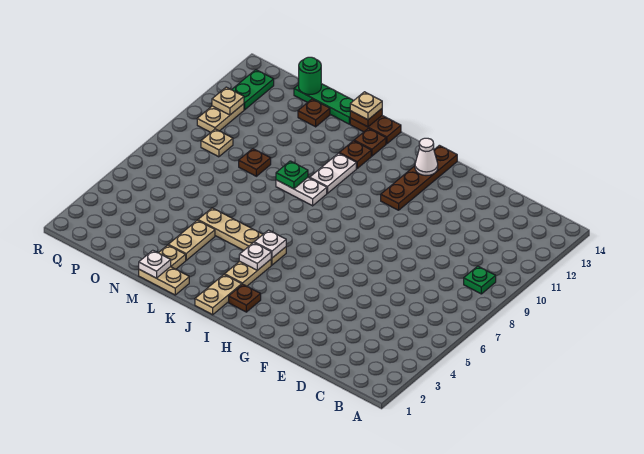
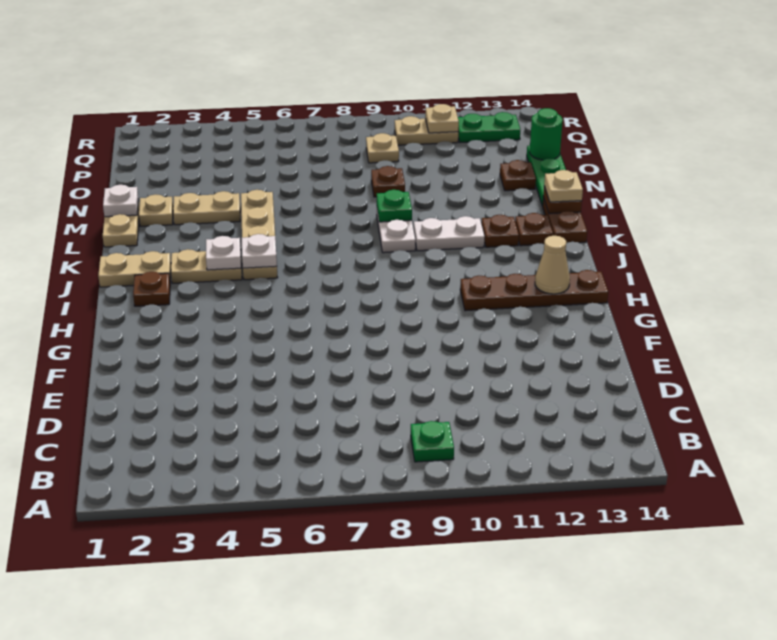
white cone H13 level 2 -> tan cone H13 level 2

